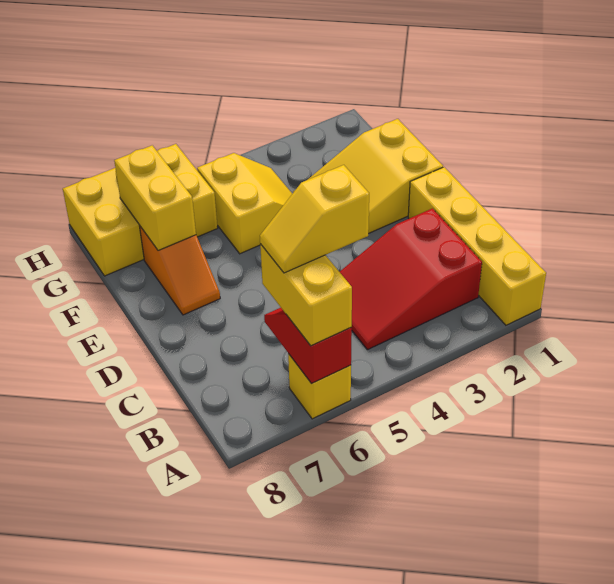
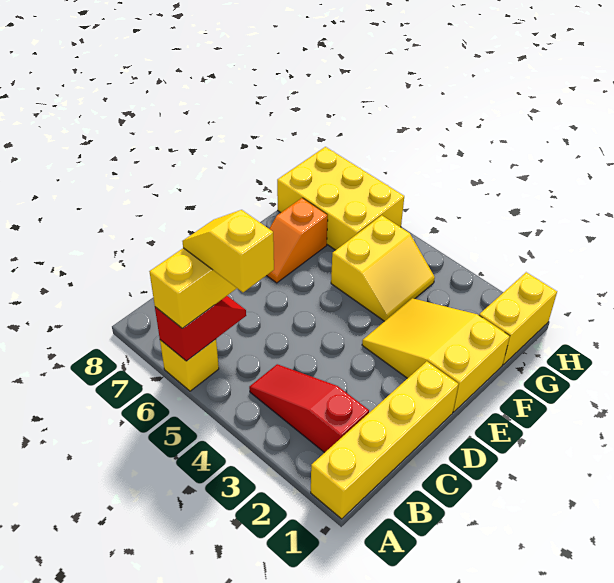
red slope B2:C4 level 1 top 2 -> red slope B2:B4 level 1 top 2
yellow brick F7:G7 level 2 -> yellow brick G1:H1 level 1

